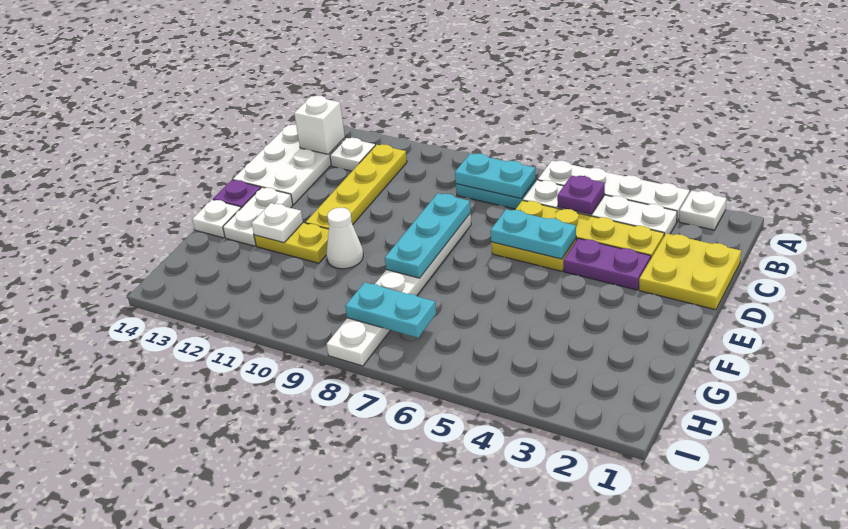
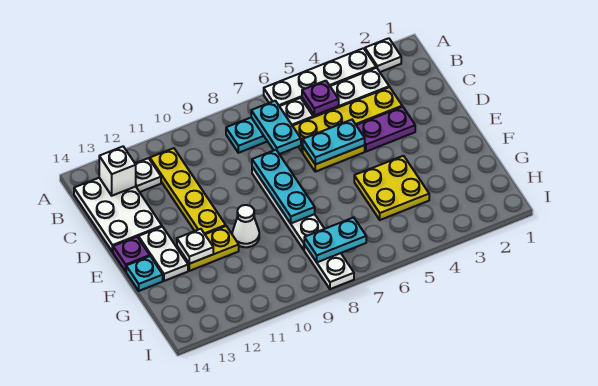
cyan plate B7:B8 level 2 -> cyan plate B7:C7 level 2
yellow plate C1:D2 level 1 -> yellow plate F4:G5 level 1
white plate F14 level 1 -> cyan plate F14 level 1

